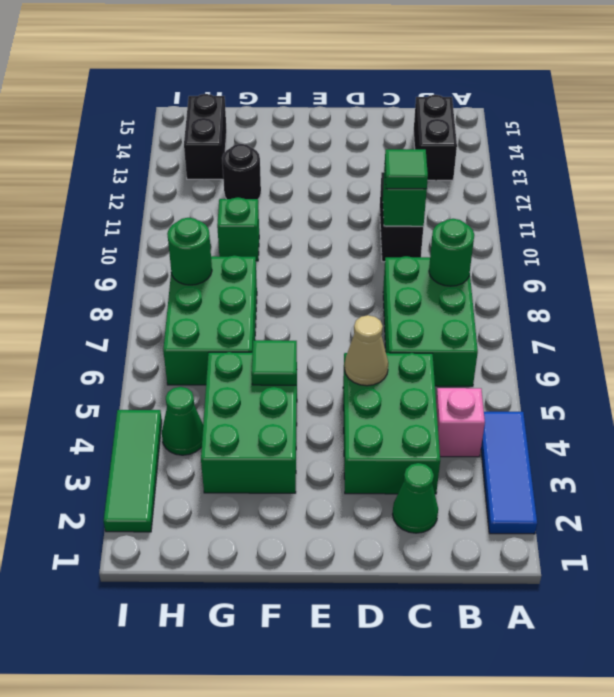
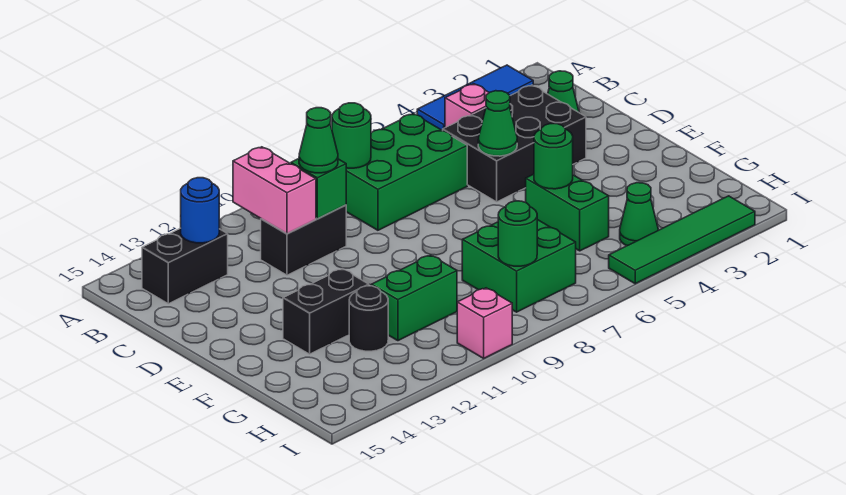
none -> pink brick B11:C11 level 2
none -> blue round brick B13 level 2
green brick C3:D5 level 1 -> black brick C3:D5 level 1
green tile C10 level 3 -> green cone C10 level 3
tan cone D5 level 2 -> green cone D5 level 2
green brick F3:G5 level 1 -> green brick F5:G5 level 1
green tile F5 level 2 -> green round brick F5 level 2
green brick G6:H8 level 1 -> green brick G7:H8 level 1
green brick G10 level 1 -> green brick G10:G11 level 1
black brick H13:H14 level 1 -> black brick F12:F13 level 1
green tile I2:I4 level 1 -> green tile I2:I5 level 1
none -> pink brick I10 level 1

